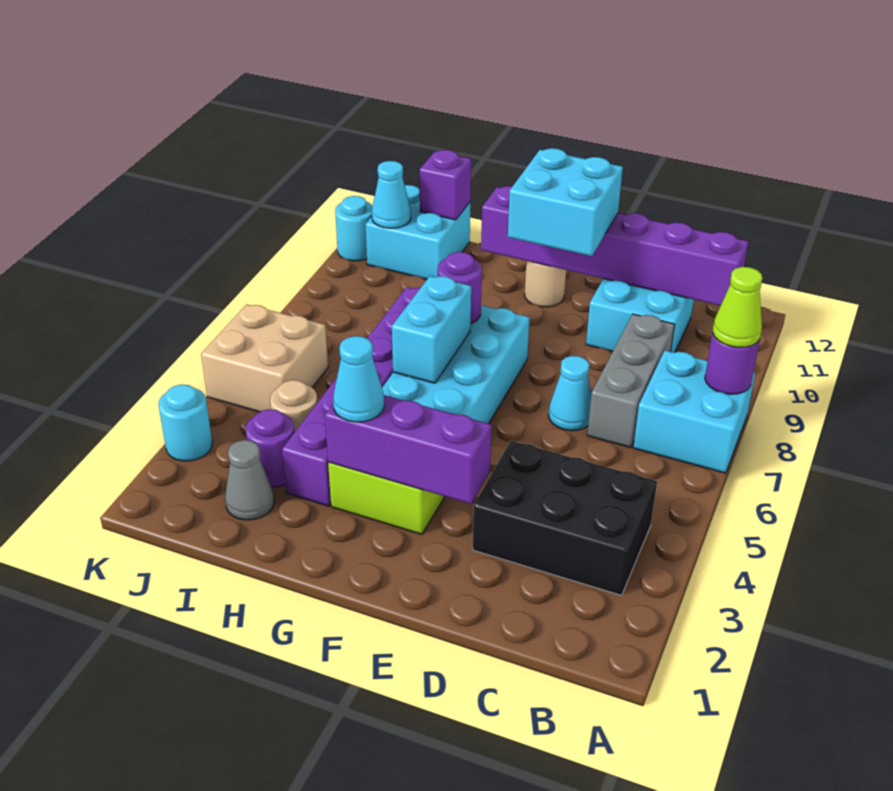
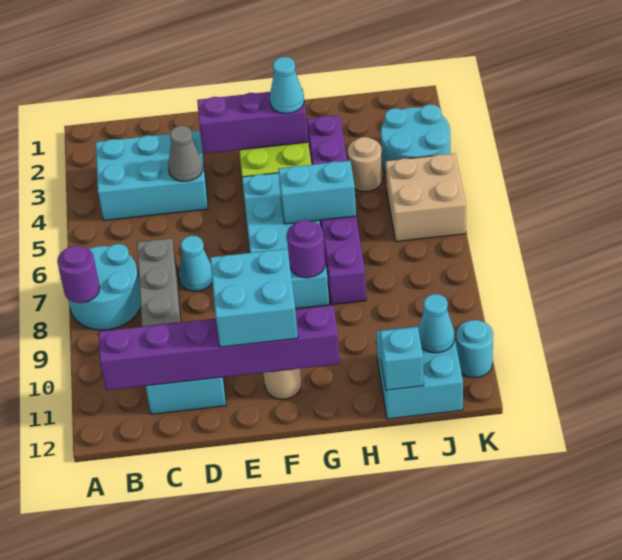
cyan brick A7:B8 level 1 -> cyan round brick A7:B8 level 1
lime cone A8 level 3 -> none
black brick B3:D4 level 1 -> cyan brick B3:D4 level 1
cyan brick G6:G7 level 2 -> cyan brick G6:H6 level 2
grey cone I2 level 1 -> grey cone D4 level 2
purple round brick I3 level 1 -> none
purple brick I12 level 2 -> cyan brick I12 level 2
cyan round brick K3 level 1 -> cyan round brick J3:K4 level 1

